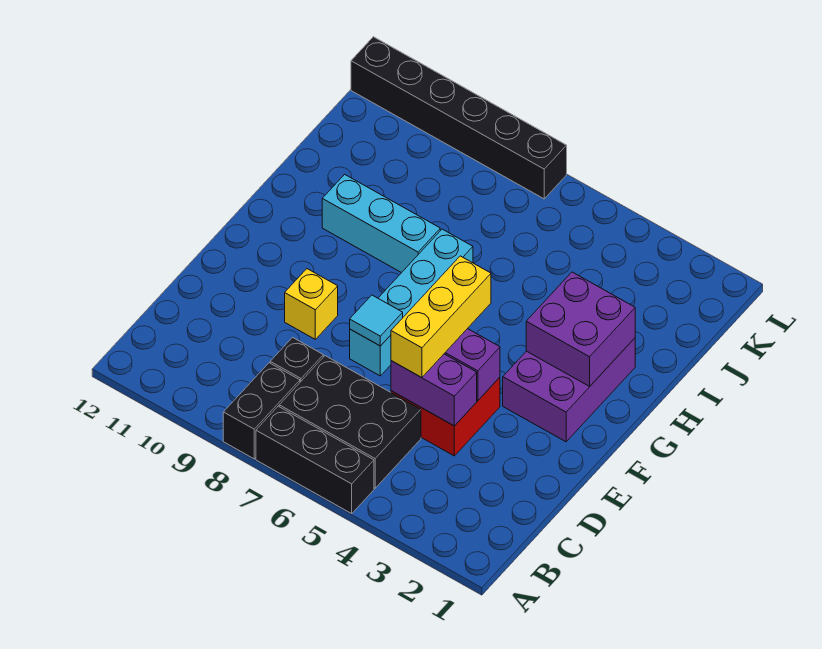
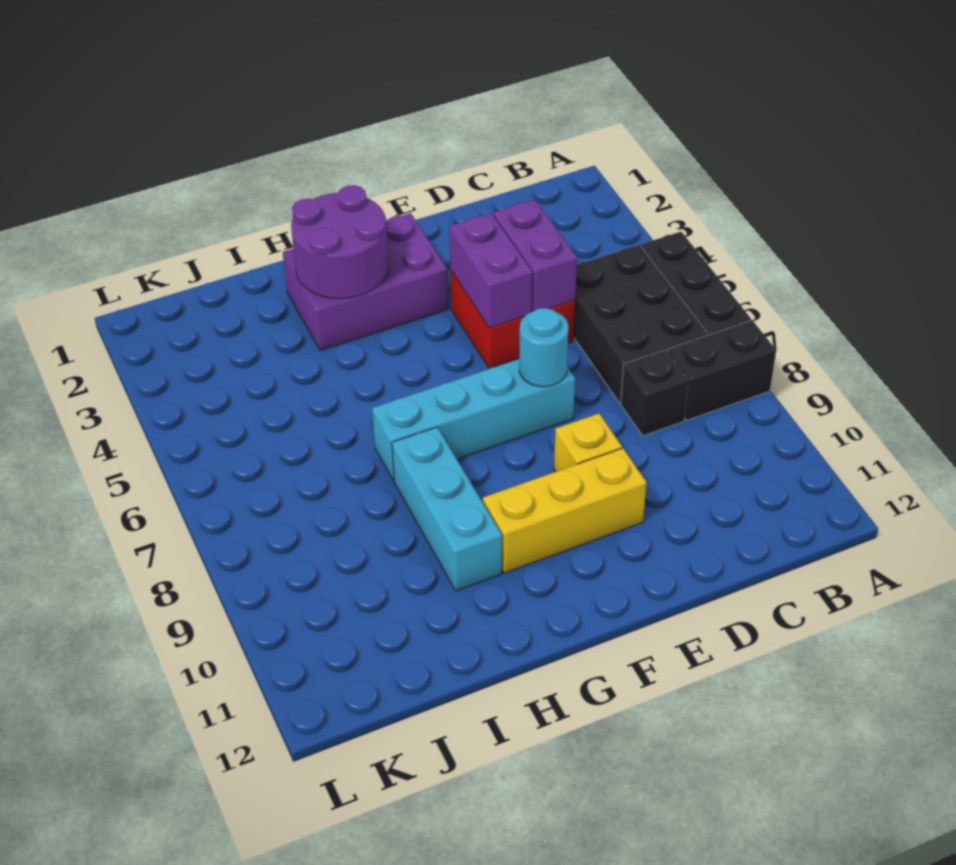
yellow brick D5:F5 level 3 -> yellow brick E10:G10 level 1
cyan tile E7 level 2 -> cyan round brick E7 level 2
purple brick G2:H3 level 2 -> purple round brick G2:H3 level 2
black brick L7:L12 level 1 -> none

